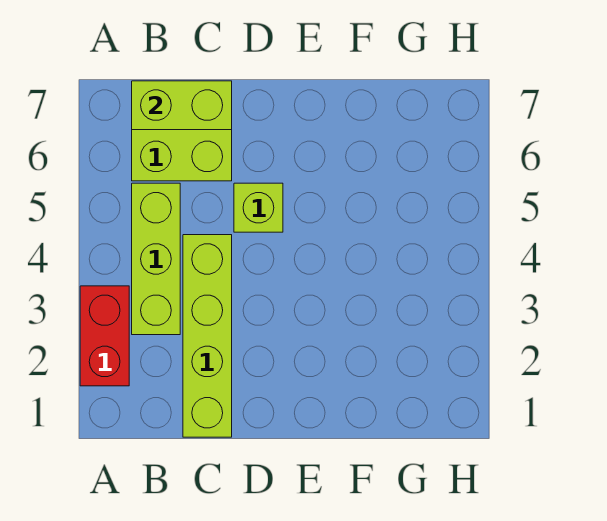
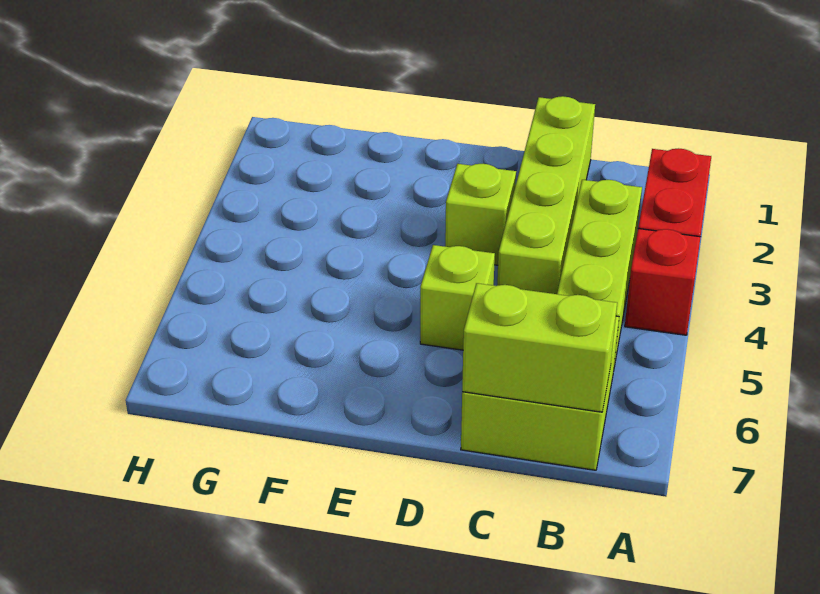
none -> red brick A4 level 1
none -> lime brick D3 level 1

